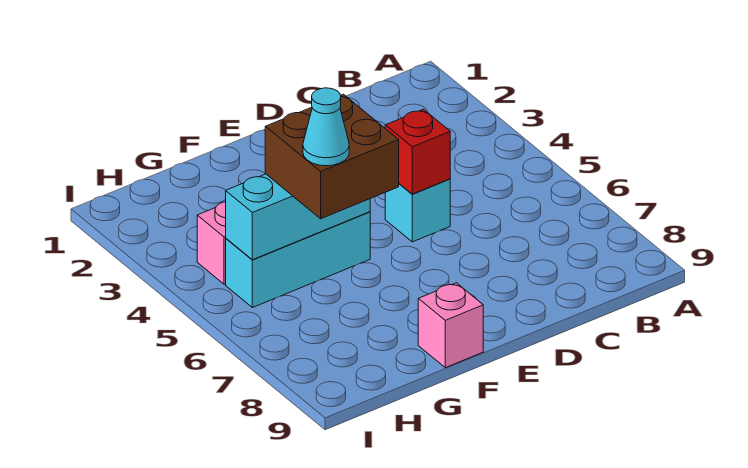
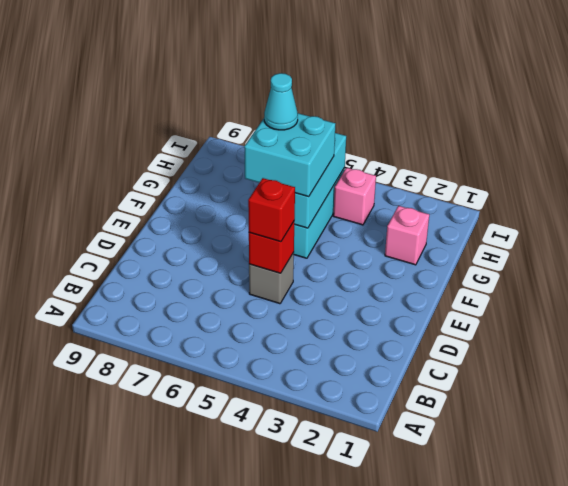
cyan brick D5 level 1 -> grey brick D5 level 1
none -> red brick D5 level 3
brown brick F5:G6 level 3 -> cyan brick F5:G6 level 3
pink brick F9 level 1 -> pink brick G2 level 1

